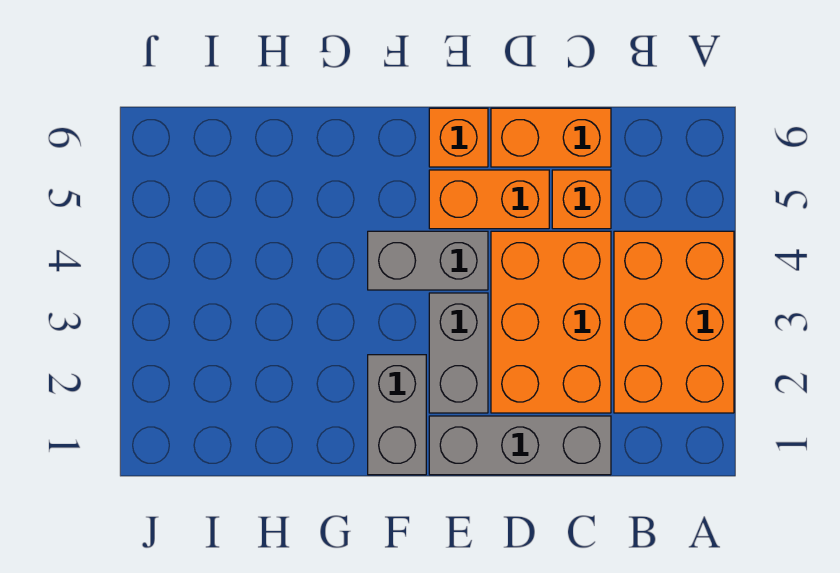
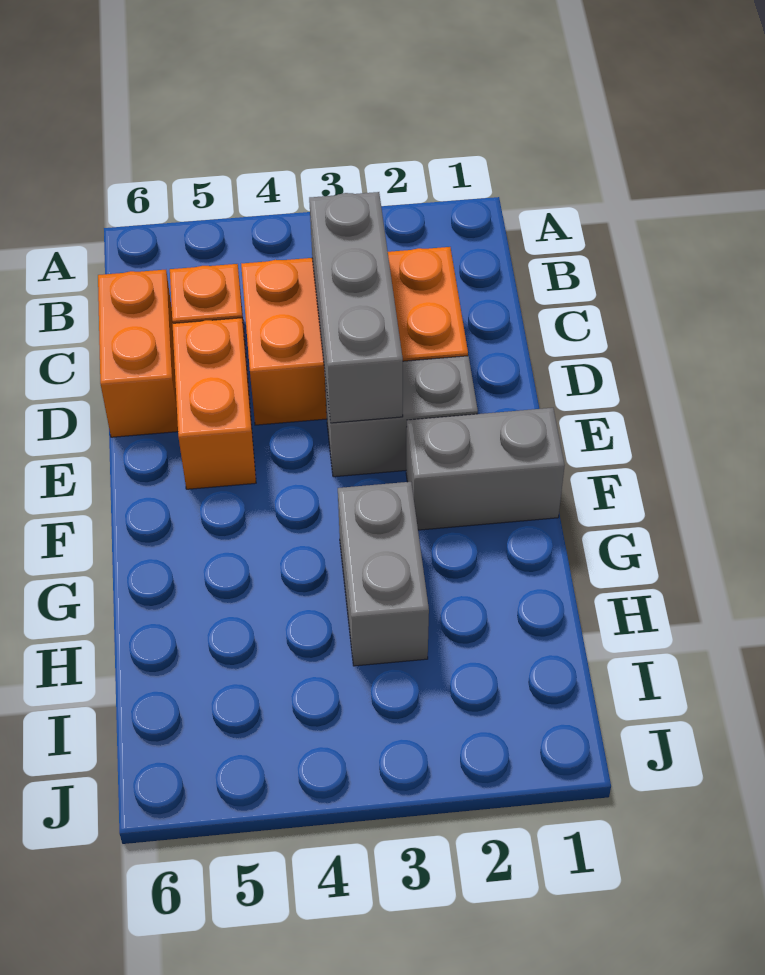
orange brick A2:B4 level 1 -> none
grey brick C1:E1 level 1 -> grey brick C3:E3 level 2
grey brick E4:F4 level 1 -> grey brick G3:H3 level 1
orange brick E6 level 1 -> none

